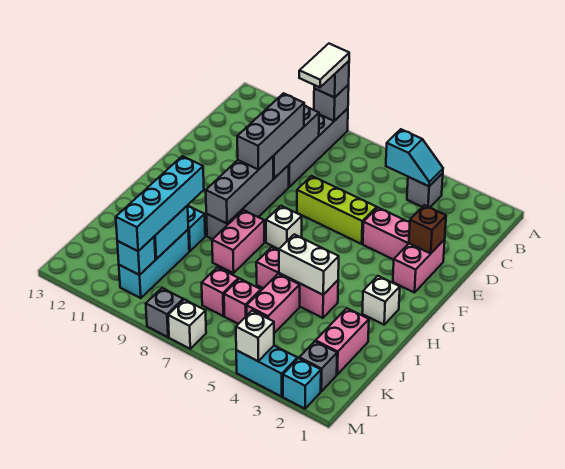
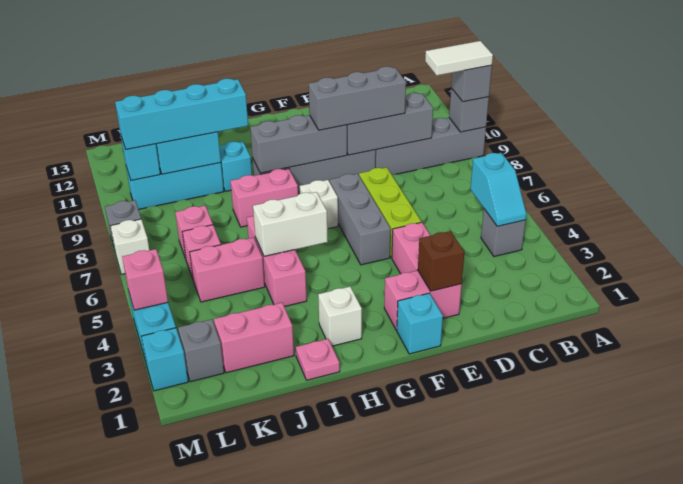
none -> cyan brick F1 level 1
none -> grey brick F5:F7 level 1
none -> pink plate I1 level 1
white brick I4:I5 level 2 -> white brick H5:I5 level 2
white brick M4 level 2 -> pink brick M4 level 2

